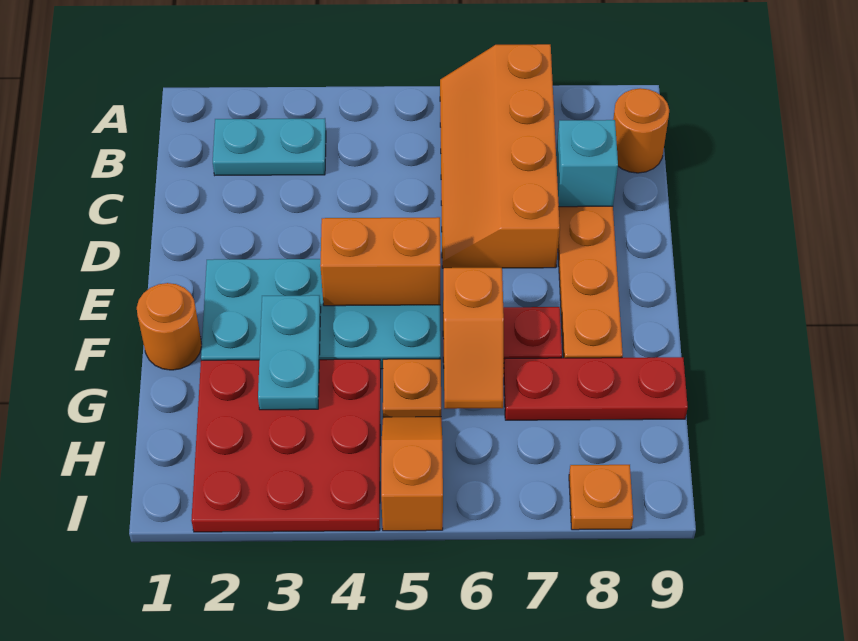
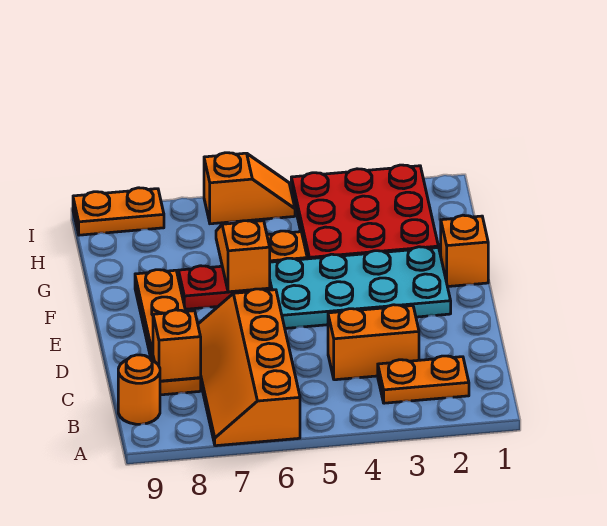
orange slope A6:D7 level 1 top 7 -> orange slope A6:D7 level 1 top 6
cyan plate B2:B3 level 1 -> orange plate B2:B3 level 1
cyan brick C8 level 2 -> orange brick C8 level 2
orange brick E4:E5 level 2 -> orange brick C3:C4 level 1
orange round brick F1 level 1 -> orange brick F1 level 1
cyan plate F3:G3 level 2 -> none
red plate G7:G9 level 1 -> none
orange slope H5:I5 level 1 top I -> orange slope I5:I6 level 1 top 6
orange plate I8 level 1 -> orange plate I8:I9 level 1

